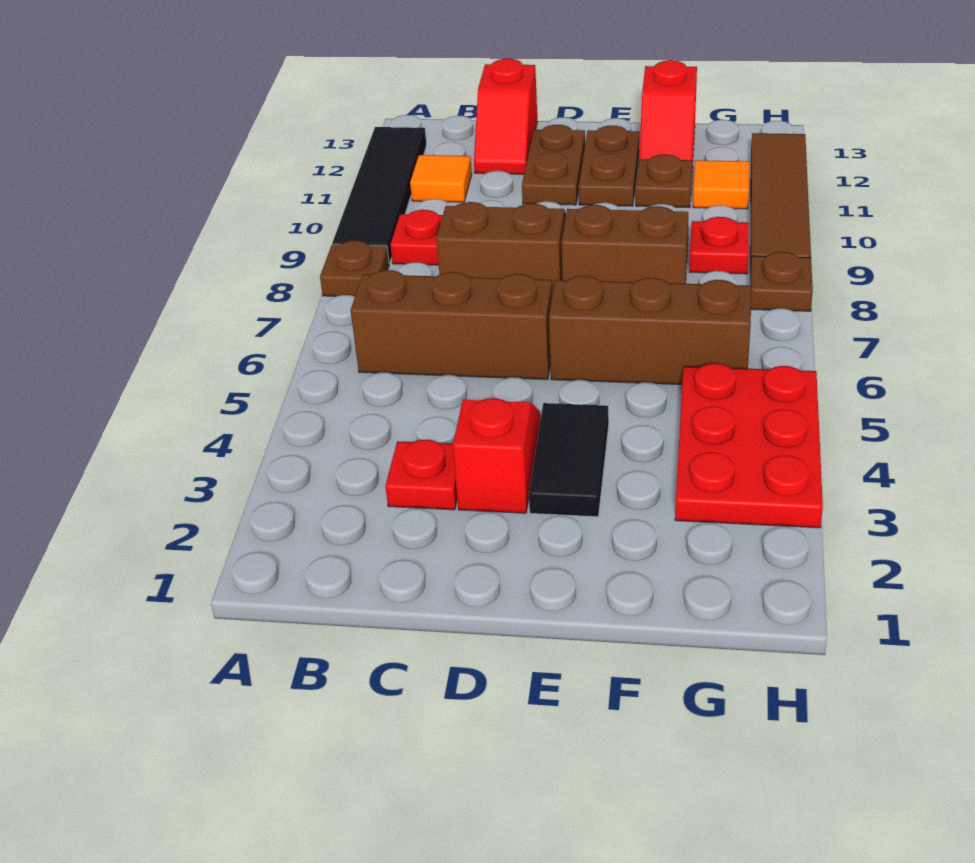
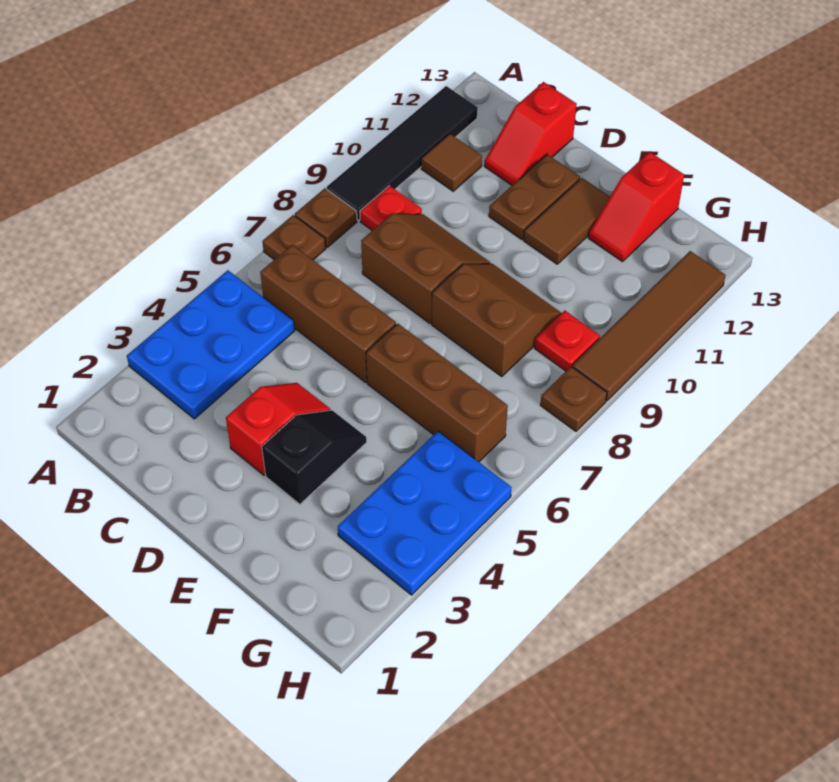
none -> blue plate A3:B5 level 1
orange tile B11 level 1 -> brown tile B11 level 1
red plate C3 level 1 -> none
black tile E3:E4 level 1 -> black slope E3:E4 level 1 top 3
brown plate E11:E12 level 1 -> brown tile E11:E12 level 1
brown plate F11 level 1 -> brown plate A7 level 1
red plate G3:H5 level 1 -> blue plate G3:H5 level 1
orange tile G11 level 1 -> none

